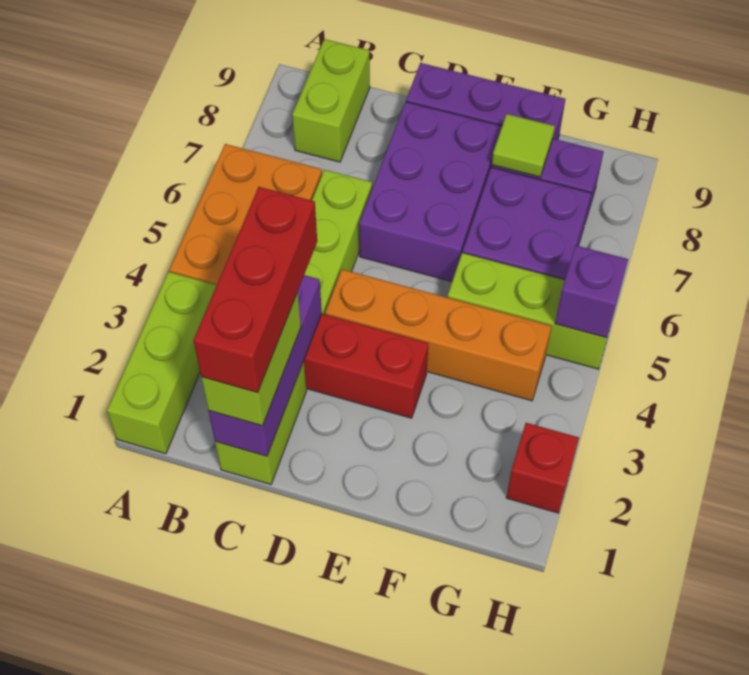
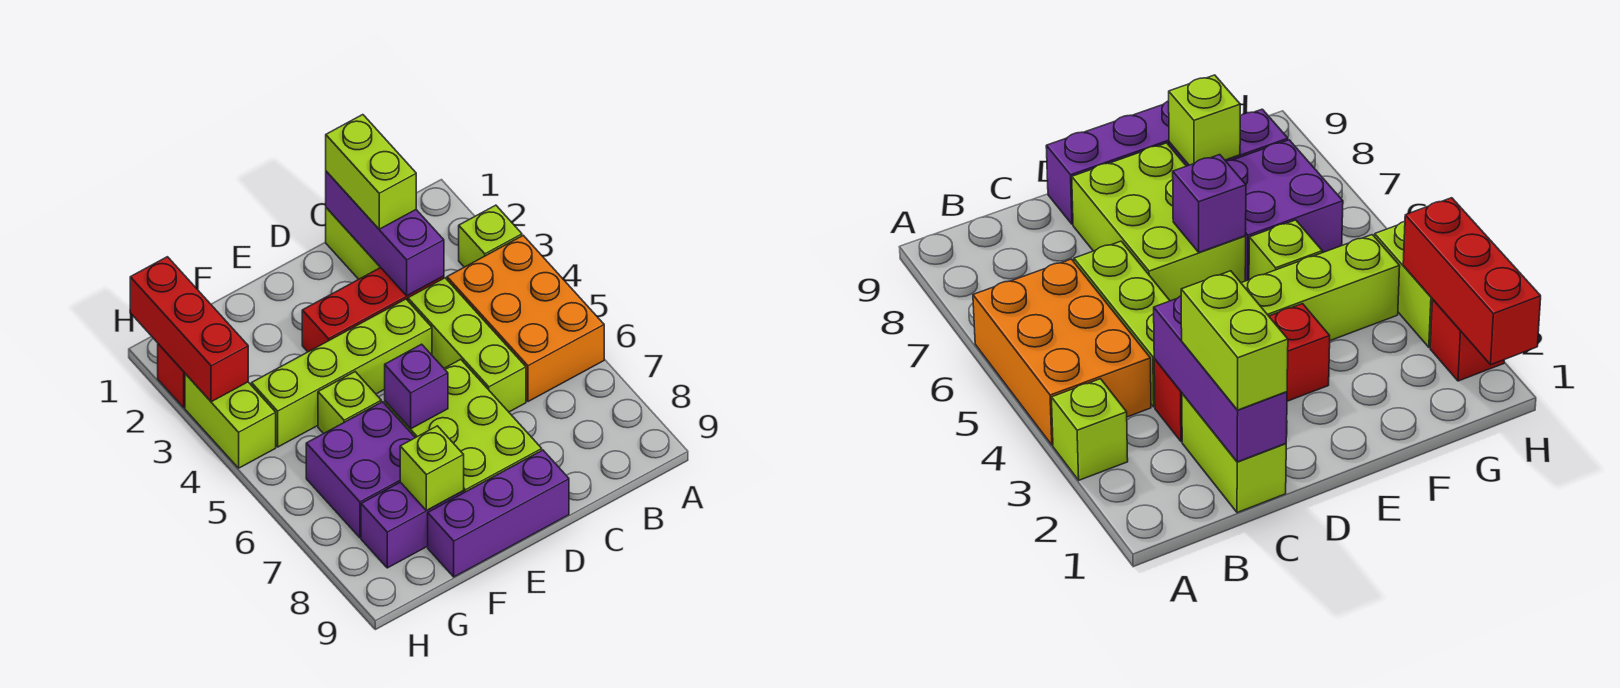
lime brick A1:A3 level 1 -> lime brick A3 level 1
lime brick B8:B9 level 1 -> lime brick H3:H4 level 1
red brick C1:C3 level 4 -> red brick H1:H3 level 2
orange brick D4:G4 level 1 -> lime brick D4:G4 level 1
purple brick D6:E8 level 1 -> lime brick D6:E8 level 1
lime brick F5:H5 level 1 -> lime brick F5 level 1
lime tile F8 level 2 -> lime brick F8 level 2
purple brick H5 level 2 -> purple brick E6 level 2

